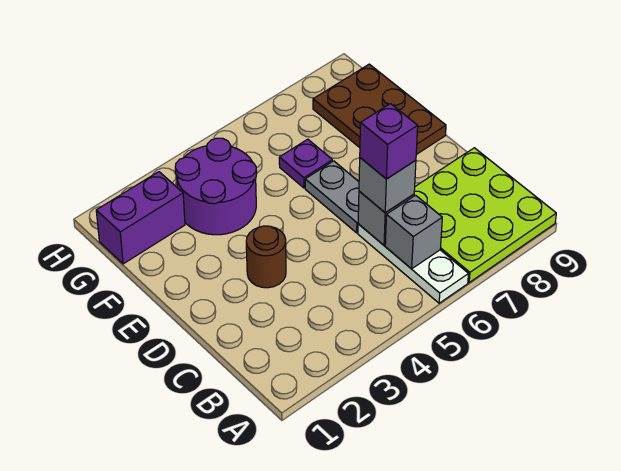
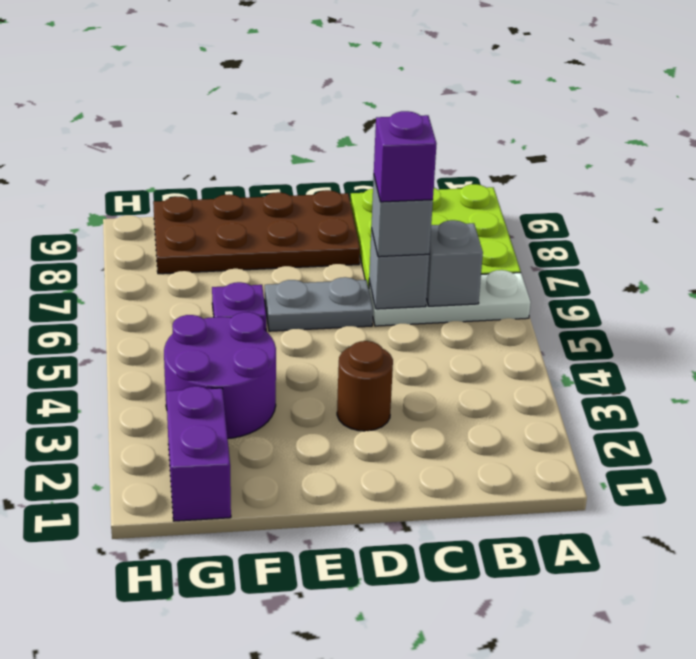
brown plate E8:G9 level 1 -> brown plate D8:G9 level 1

